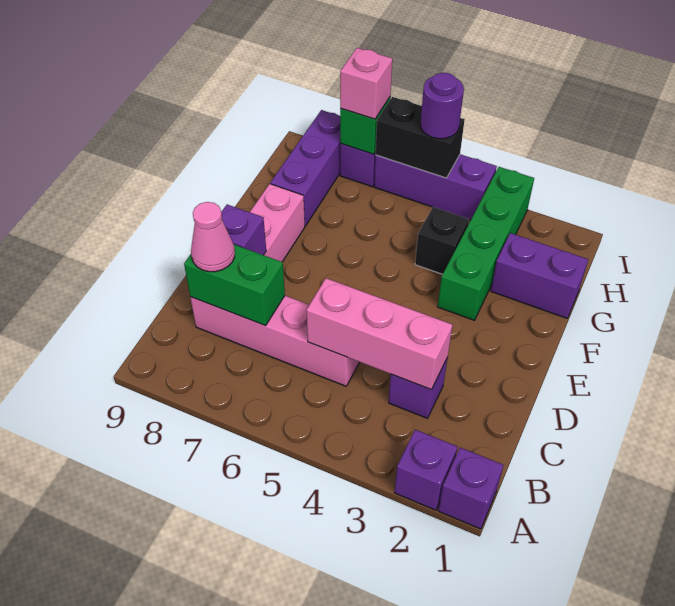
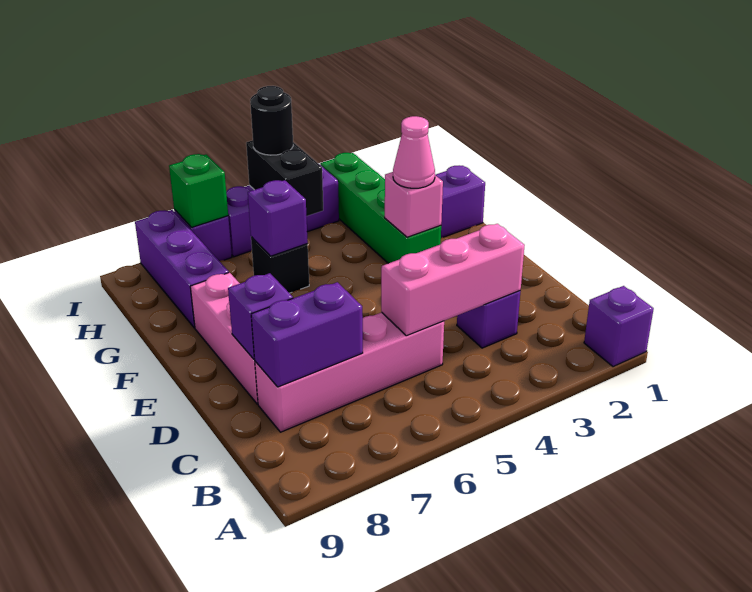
purple brick A2 level 1 -> purple brick G6 level 2
green brick C7:C8 level 2 -> purple brick C7:C8 level 2
pink cone C8 level 3 -> pink cone F3 level 3
black brick G4 level 1 -> black brick G6 level 1
black brick I5:I6 level 2 -> black brick H5:I5 level 2
purple round brick I5 level 3 -> black round brick I5 level 3
pink brick I7 level 3 -> pink brick F3 level 2

